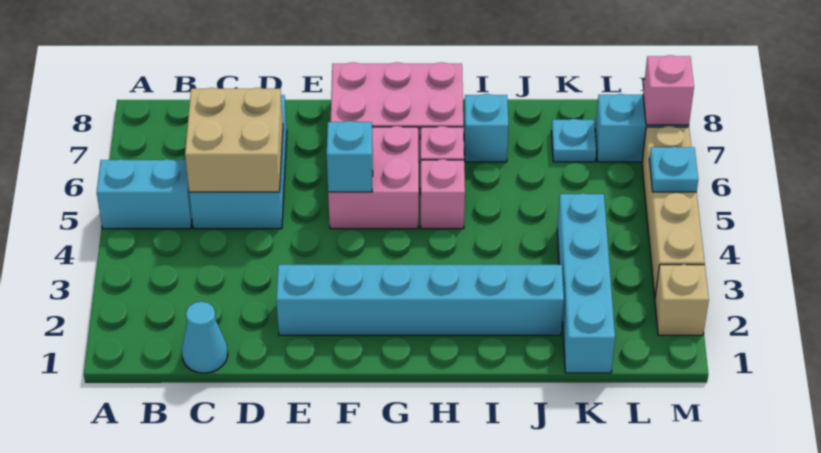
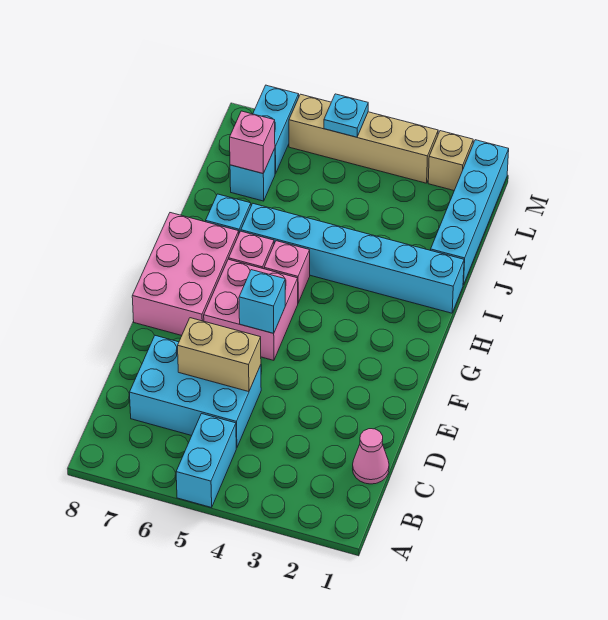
cyan cone C1 level 1 -> pink cone C1 level 1
tan brick C5:D6 level 2 -> tan brick D5:D6 level 2
cyan brick E2:J2 level 1 -> cyan brick I1:I6 level 1
cyan brick K1:K4 level 1 -> cyan brick J1:M1 level 1
cyan plate K7 level 1 -> cyan brick K7 level 1
pink brick M7 level 2 -> pink brick K7 level 2

